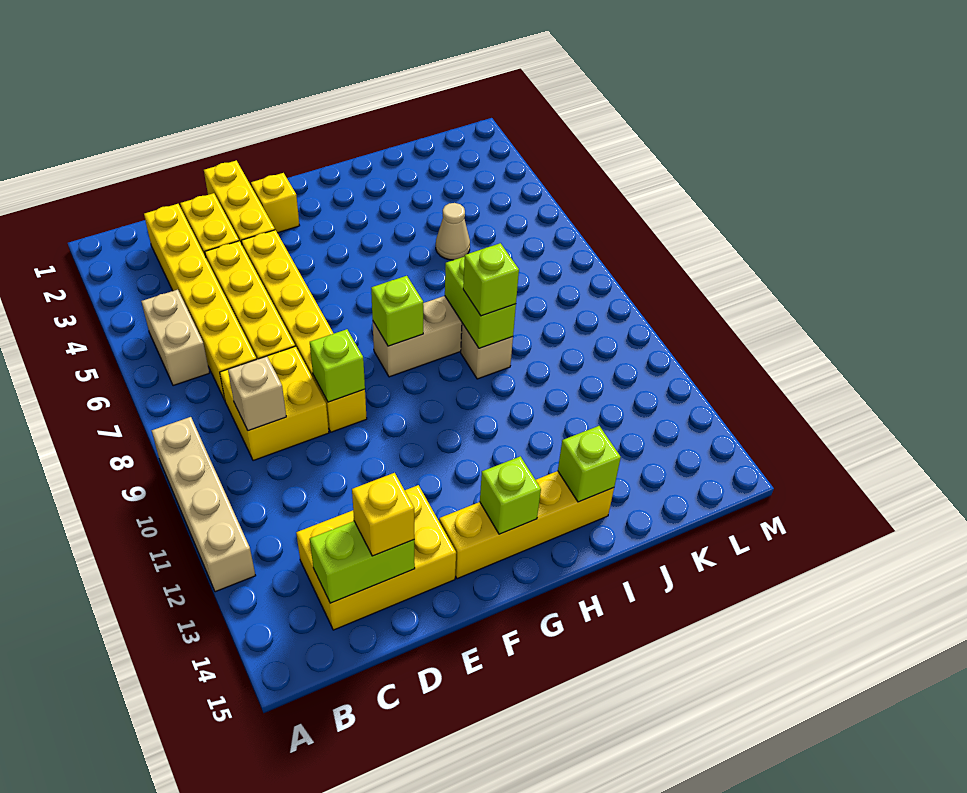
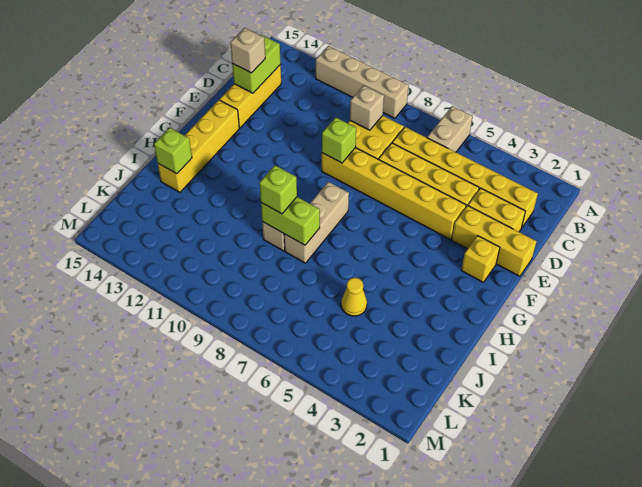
tan brick B5:B6 level 1 -> tan brick A6:B6 level 1
yellow brick C13:E14 level 1 -> yellow brick C14:E14 level 1
yellow brick D14 level 3 -> tan brick D14 level 3
lime brick G8 level 2 -> none
lime brick G14 level 2 -> none
tan cone J5 level 1 -> yellow cone J5 level 1

